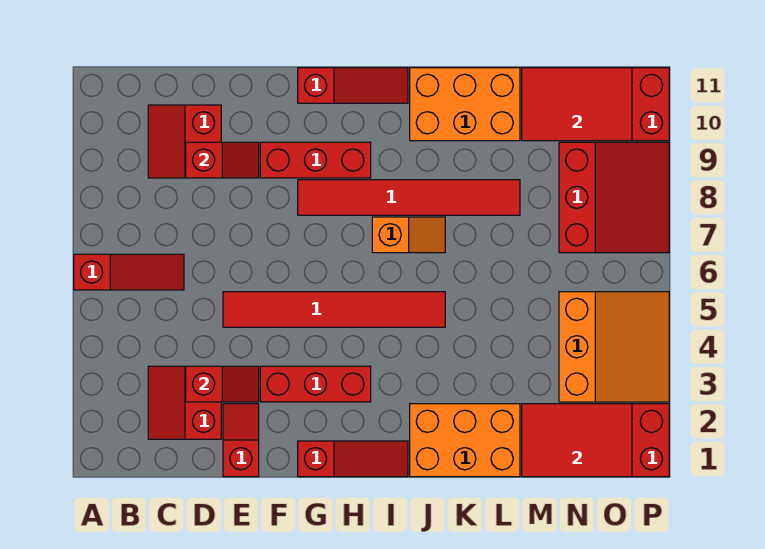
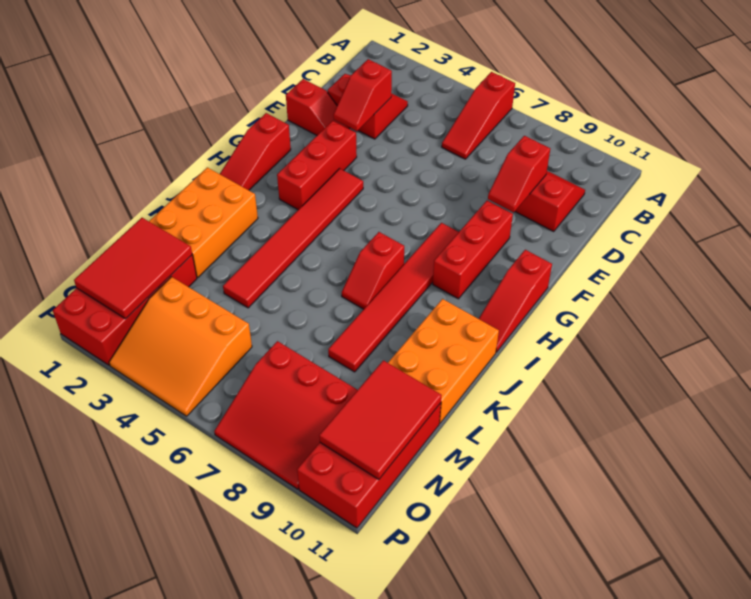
red tile E5:J5 level 1 -> red tile G4:L4 level 1
orange slope I7:J7 level 1 top I -> red slope I7:J7 level 1 top I

